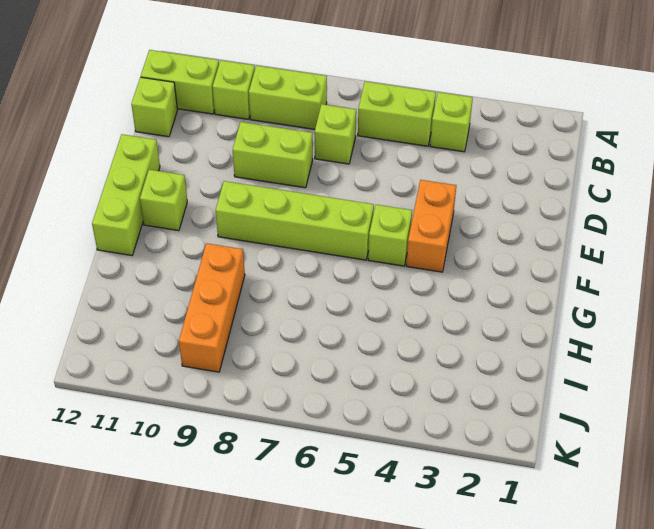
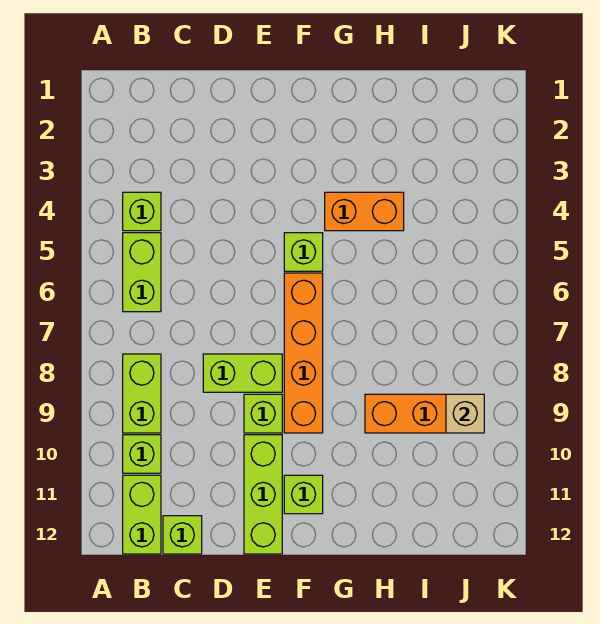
lime brick C7 level 1 -> lime brick E9 level 1
lime brick D8:D9 level 1 -> lime brick D8:E8 level 1
orange brick E4:F4 level 1 -> orange brick G4:H4 level 1
lime brick E12:G12 level 1 -> lime brick E10:E12 level 1
lime brick F6:F9 level 1 -> orange brick F6:F9 level 1
none -> tan brick J9 level 2

